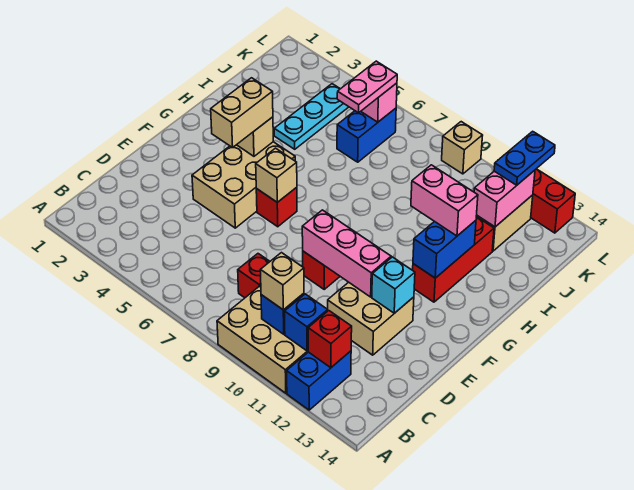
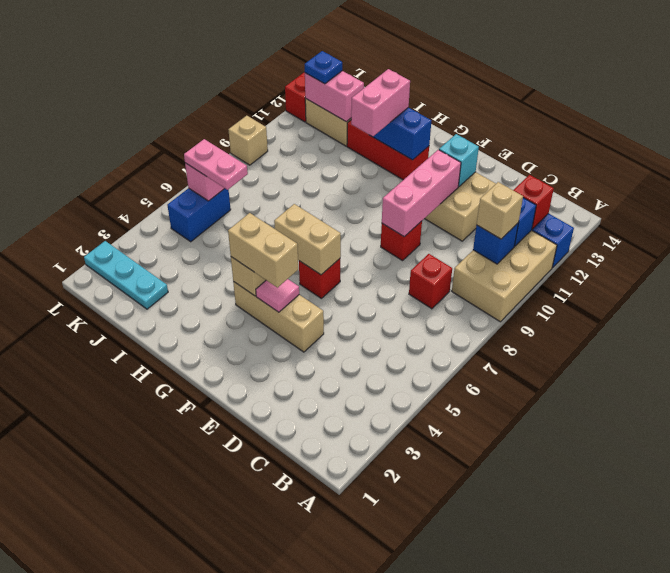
tan brick E4:G5 level 1 -> tan brick E4:G4 level 1
none -> pink tile F4 level 2
tan brick F6 level 2 -> tan brick F6:G6 level 2
cyan plate I4:K4 level 1 -> cyan plate J2:L2 level 1
blue brick J6:K6 level 1 -> blue brick K5:K6 level 1
blue plate K12:L12 level 3 -> blue plate K12 level 3

